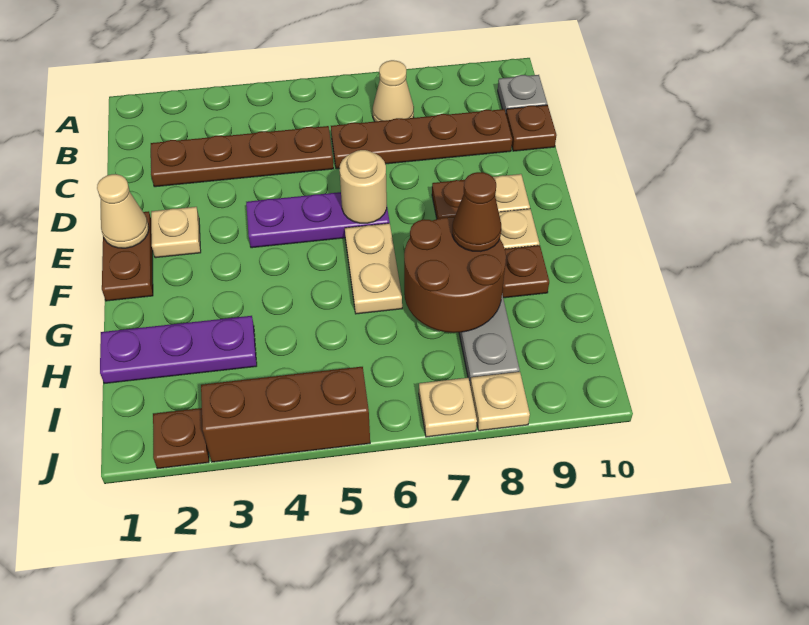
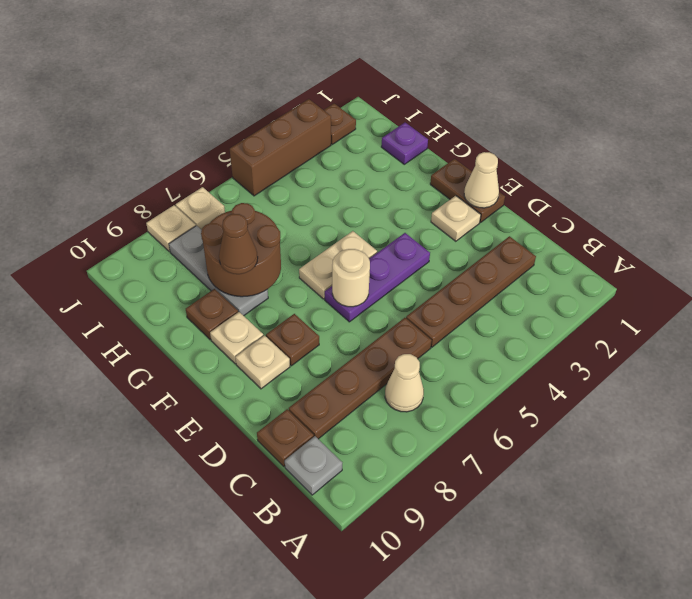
tan plate F6:G6 level 1 -> tan plate F5:F6 level 1
purple plate H1:H3 level 1 -> purple plate H1 level 1

